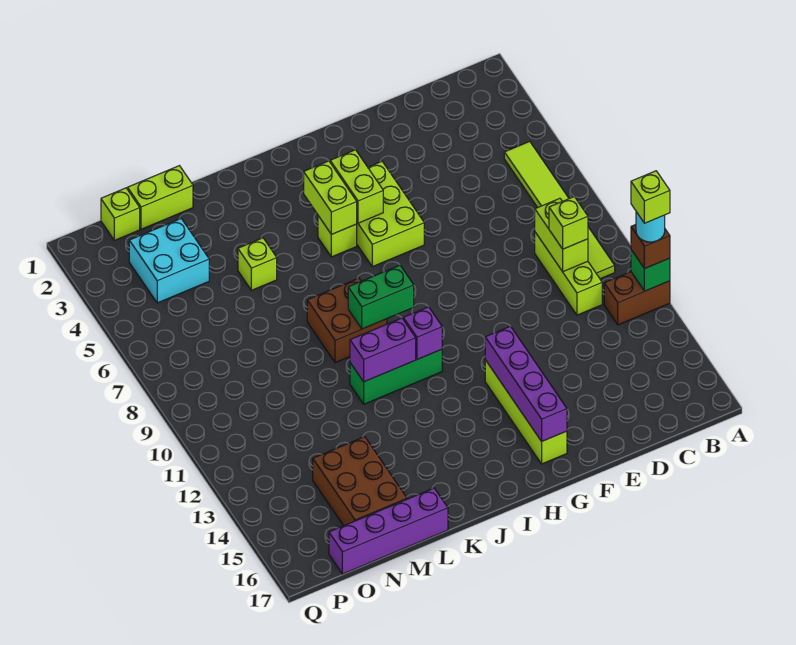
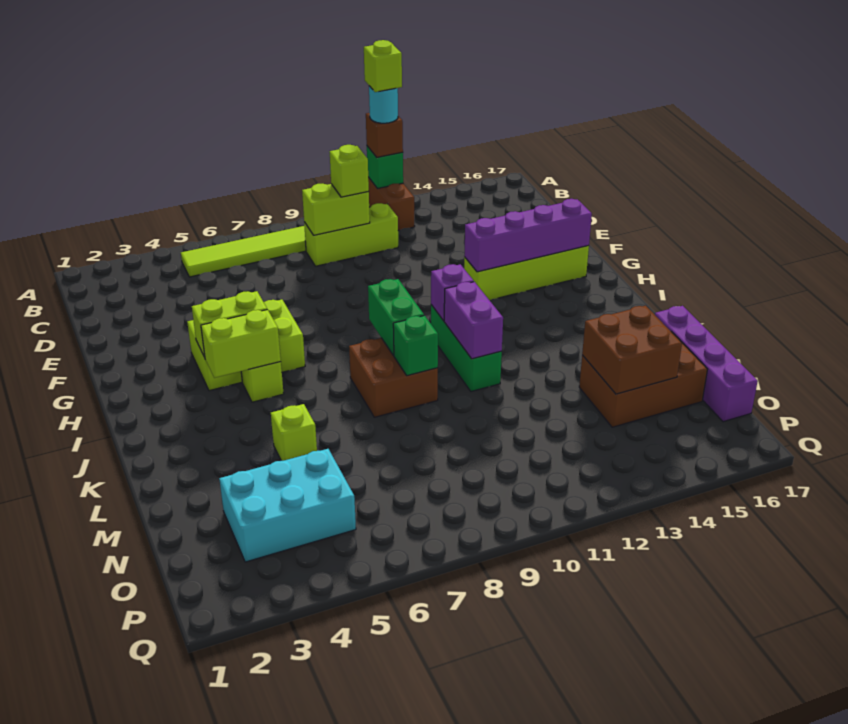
none -> green brick K9 level 2
lime brick M1:N1 level 1 -> none
none -> brown brick M14:N15 level 2
cyan brick N3:O4 level 1 -> cyan brick N3:O5 level 1
lime brick O1 level 1 -> none

